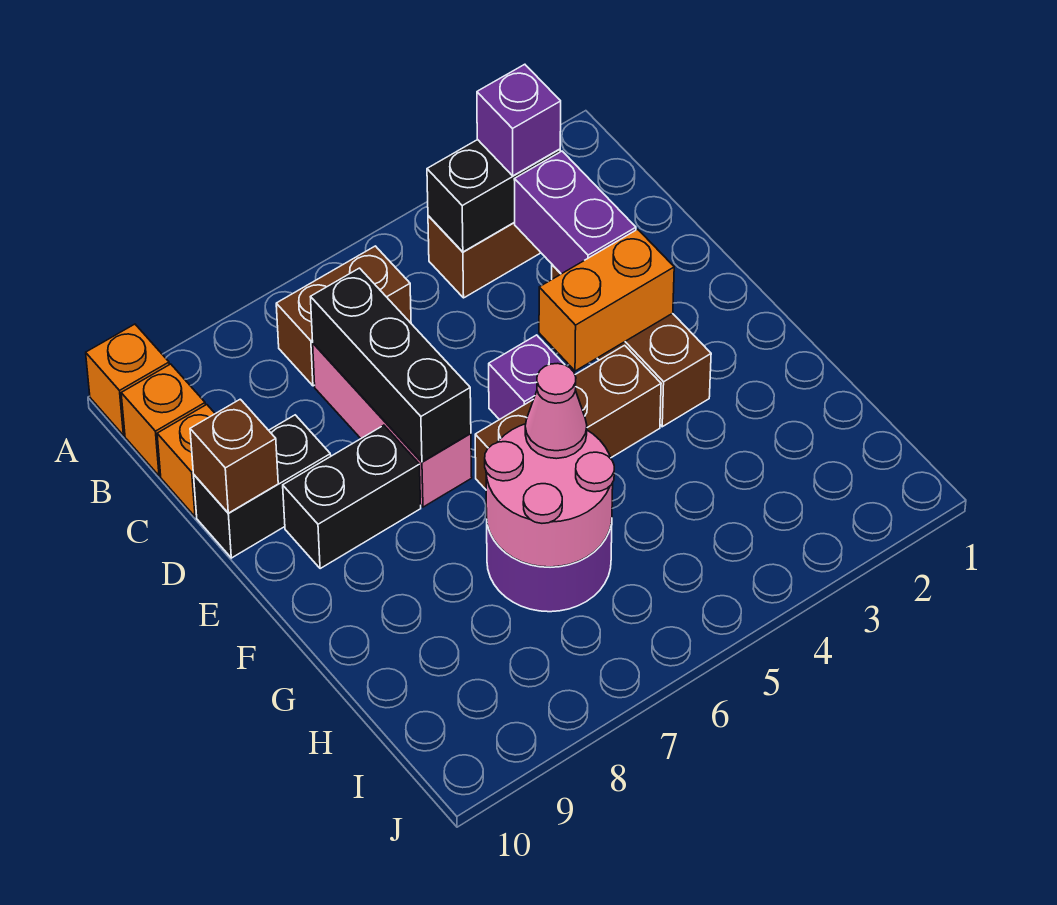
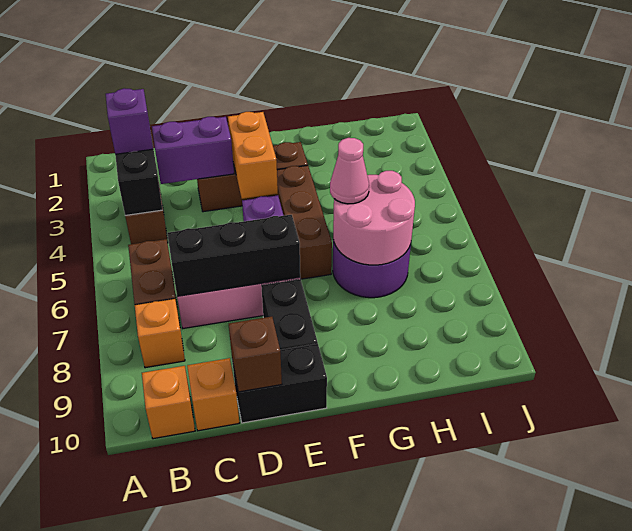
orange brick A10 level 1 -> orange brick B8 level 1
black brick D9:D10 level 1 -> black brick D10:E10 level 1

